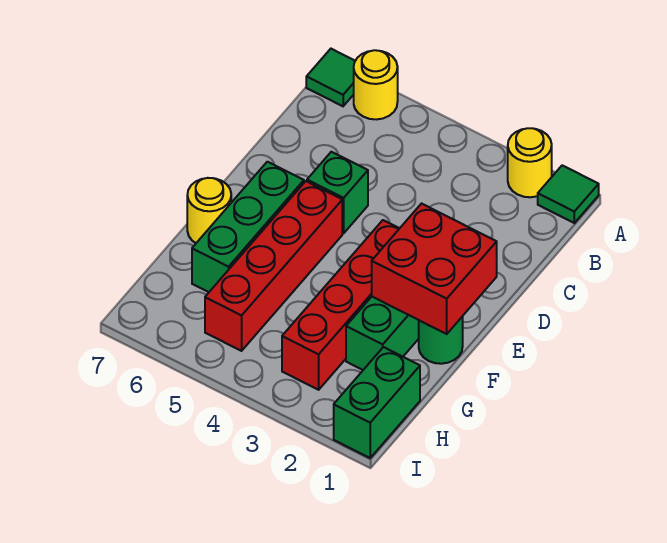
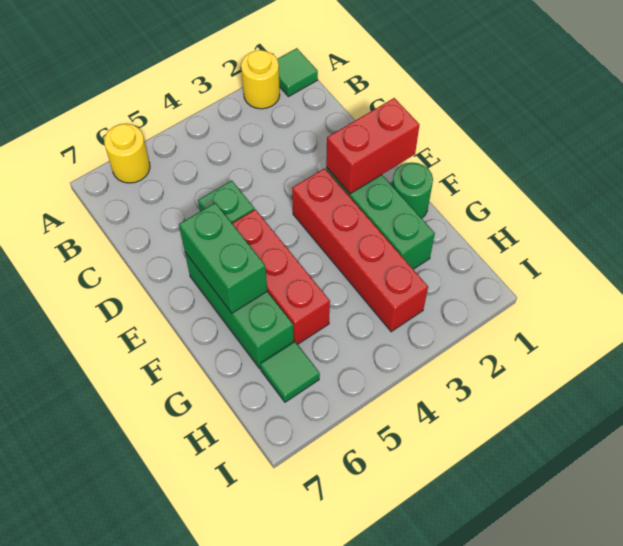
green tile A7 level 1 -> green tile H6 level 1
red brick E1:F2 level 2 -> red brick E1:E2 level 2
red brick E5:H5 level 1 -> red brick E5:G5 level 1
yellow round brick F7 level 1 -> none
green brick H1:I1 level 1 -> green brick E6:F6 level 2

